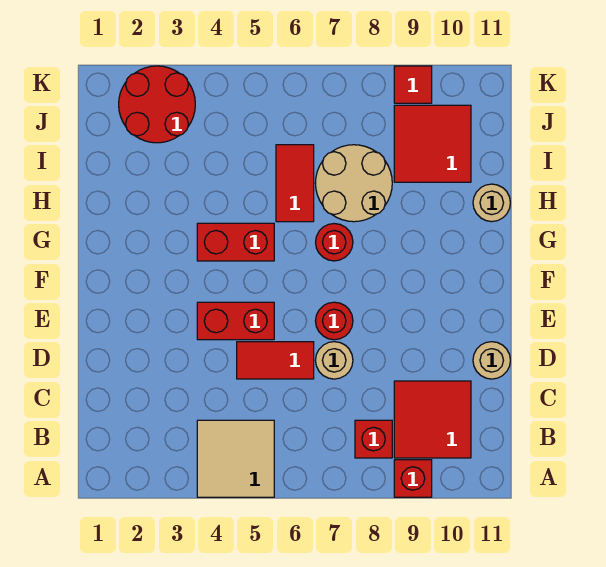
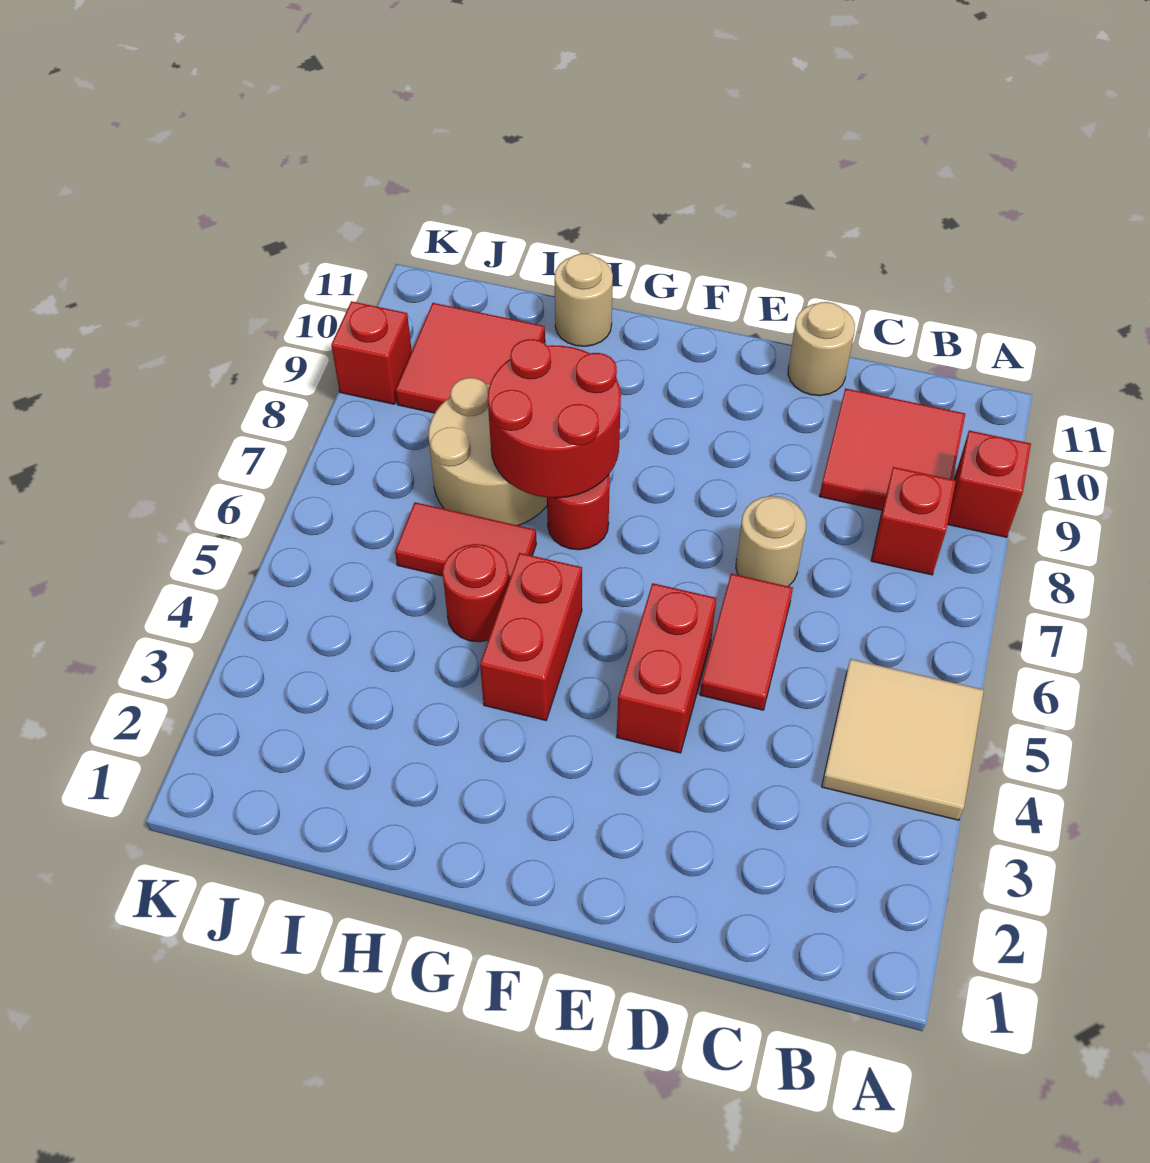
red round brick E7 level 1 -> red round brick H5 level 1
red round brick J2:K3 level 1 -> red round brick G7:H8 level 2
red tile K9 level 1 -> red brick K9 level 1

